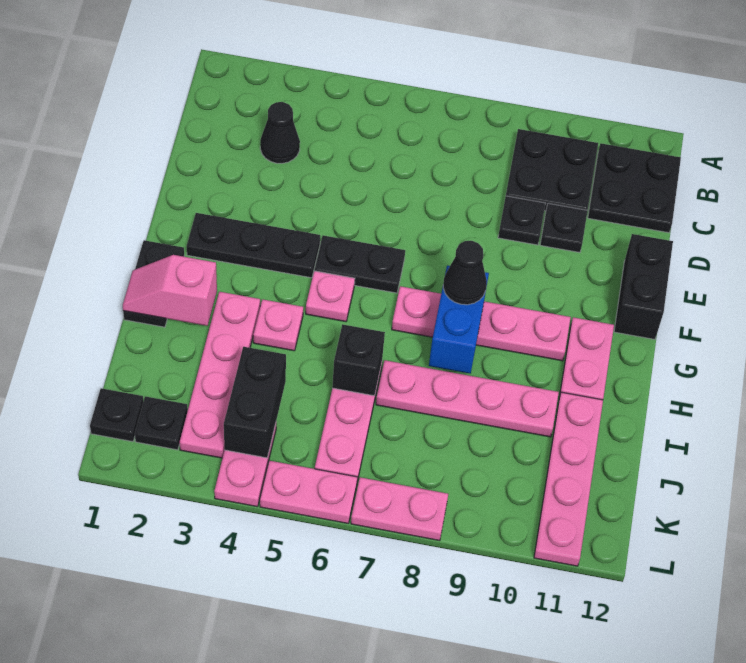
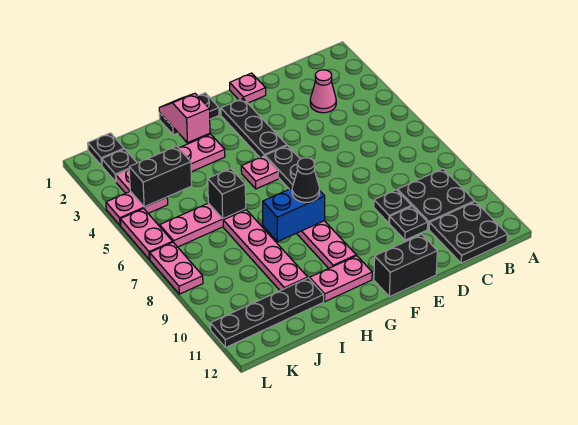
black cone C3 level 1 -> pink cone C3 level 1
pink plate H4 level 1 -> pink plate E1 level 1
pink plate I11:L11 level 1 -> black plate I11:L11 level 1

